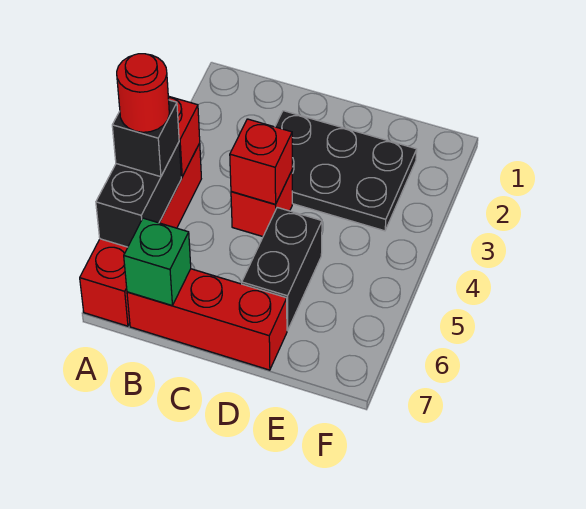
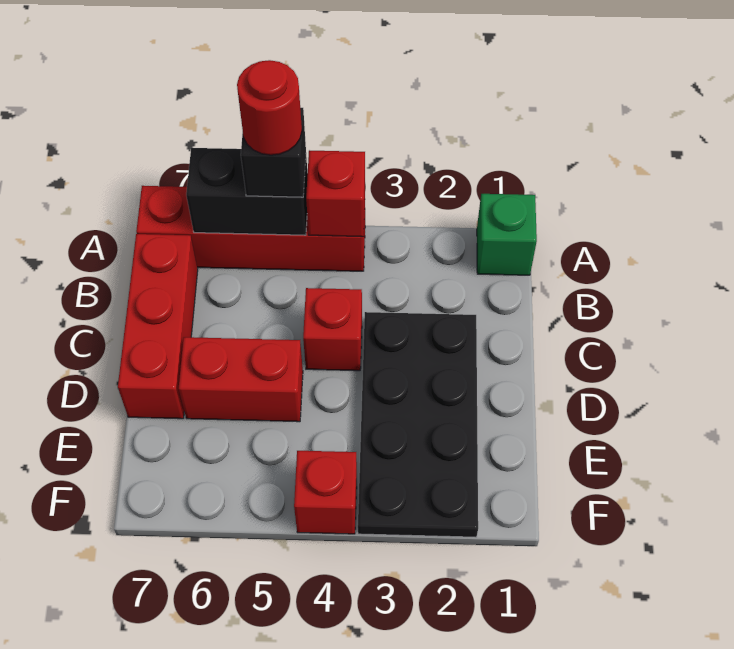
green brick B7 level 2 -> green brick A1 level 1
black plate C2:E3 level 1 -> black plate C2:F3 level 1
red brick C4 level 2 -> red brick F4 level 1
black brick D5:D6 level 1 -> red brick D5:D6 level 1

